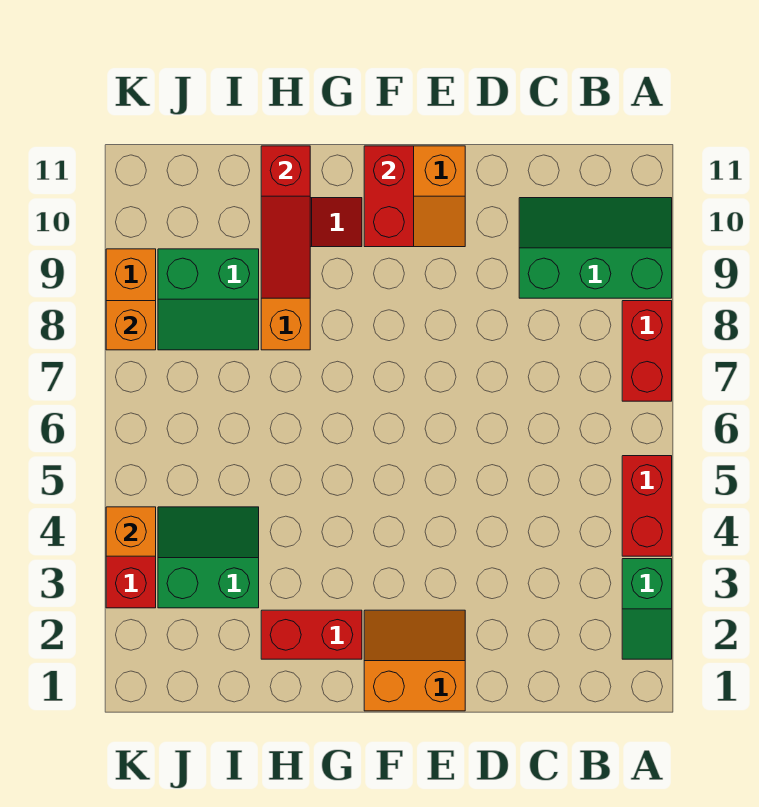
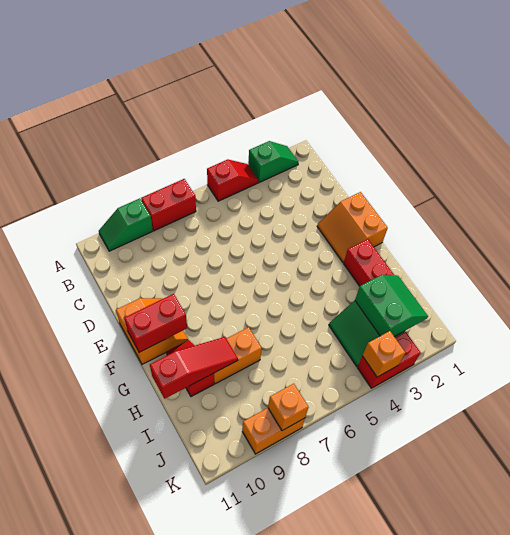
red brick A4:A5 level 1 -> red slope A4:A5 level 1 top 5
green slope A9:C10 level 1 top 9 -> green slope A9:A10 level 1 top 9
green slope I8:J9 level 1 top 9 -> green slope I2:J3 level 2 top 3

